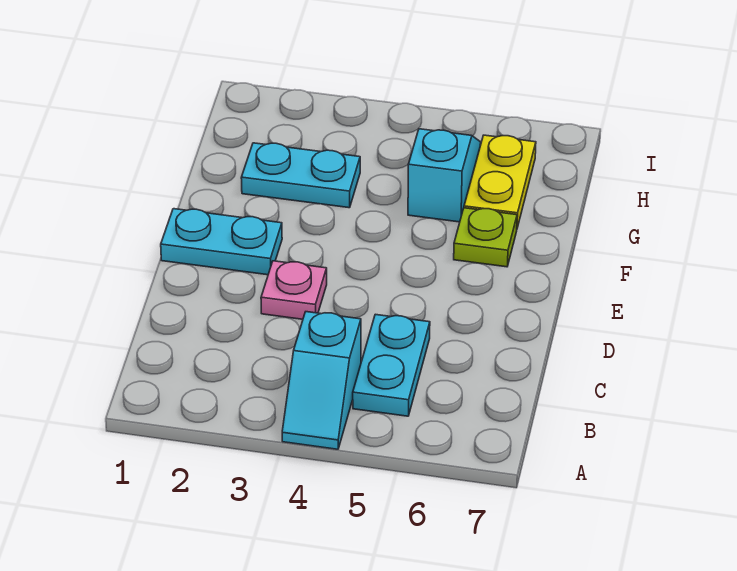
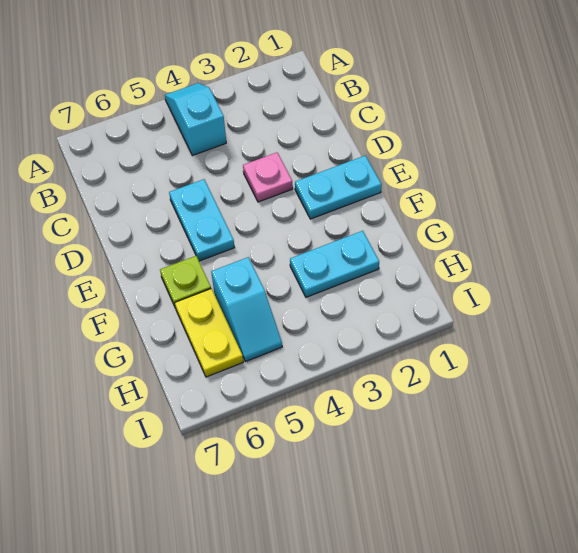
cyan plate B5:C5 level 1 -> cyan plate D5:E5 level 1

